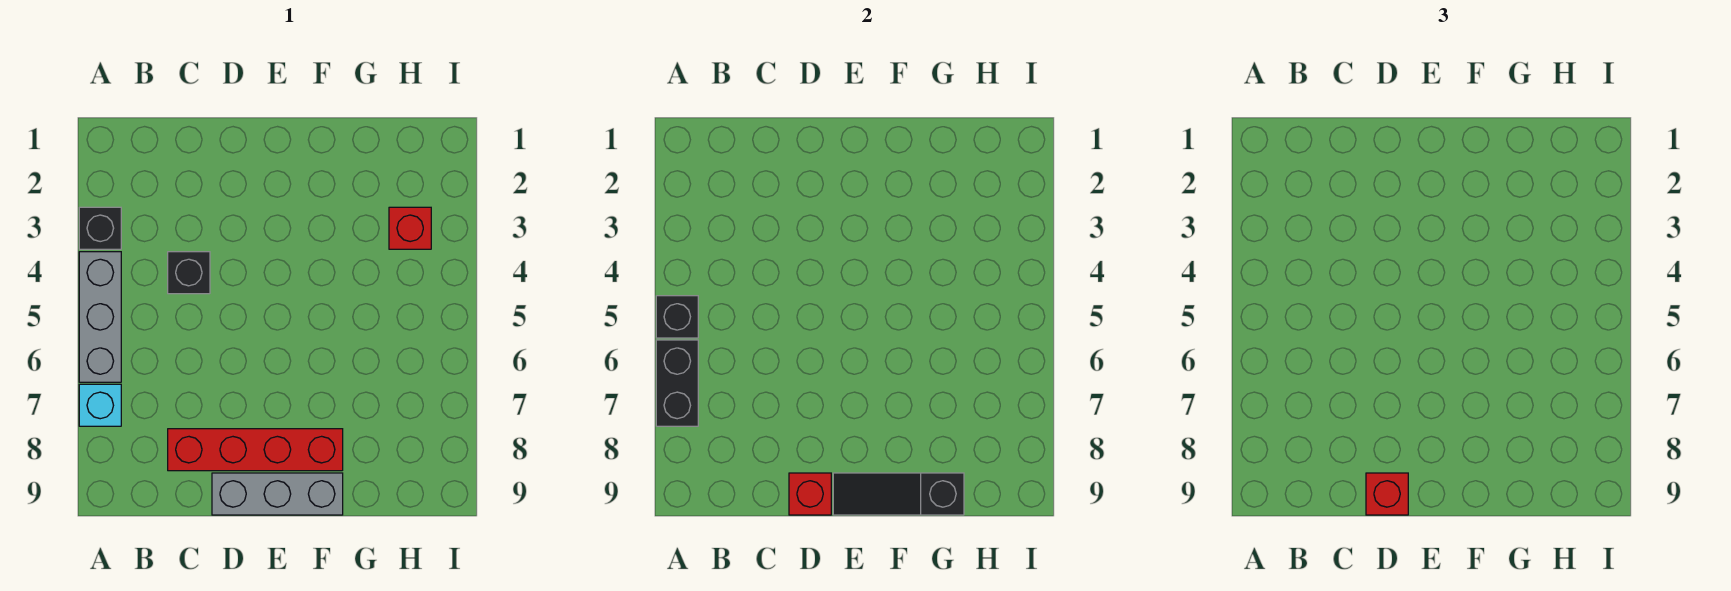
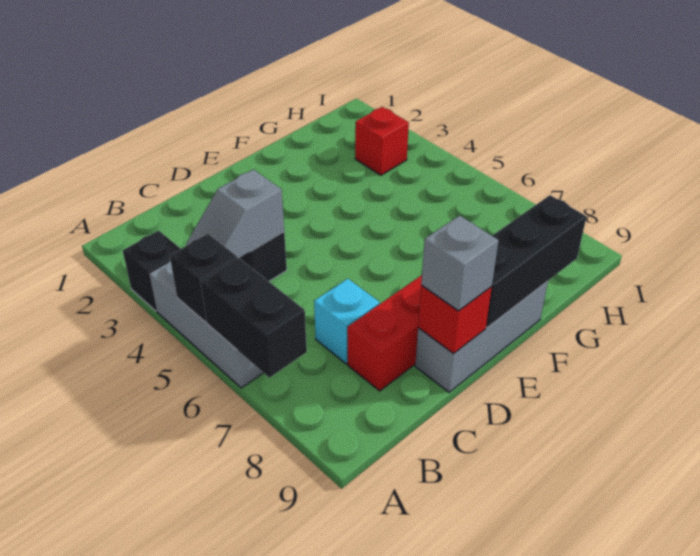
cyan brick A7 level 1 -> cyan brick C7 level 1
none -> grey slope B4:C4 level 2 top C
red brick D9 level 3 -> grey brick D9 level 3
black slope E9:G9 level 2 top G -> black brick E9:G9 level 2

